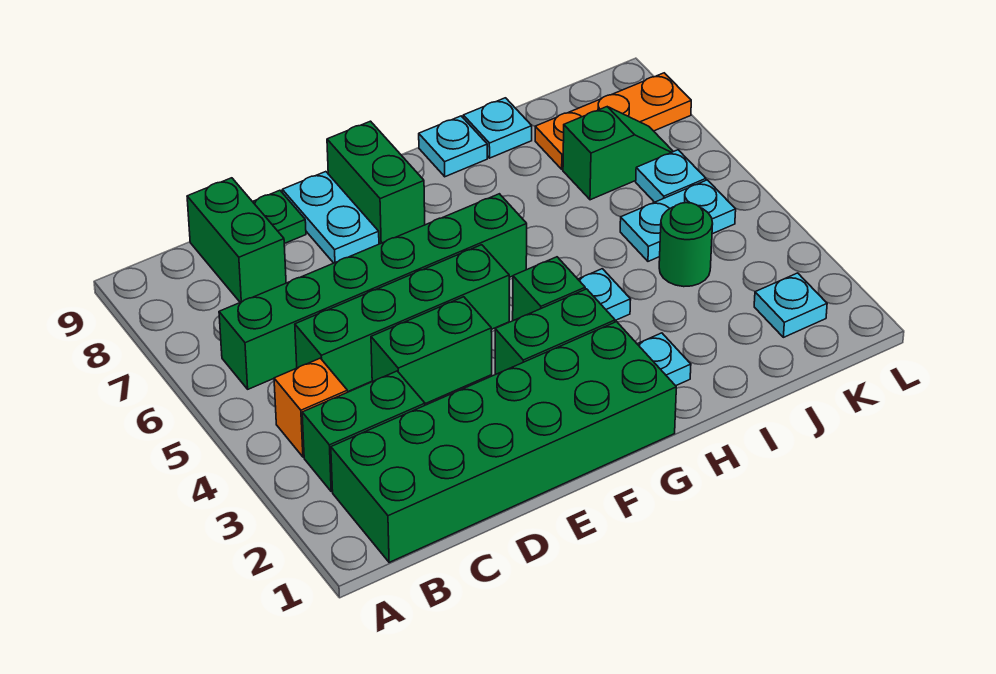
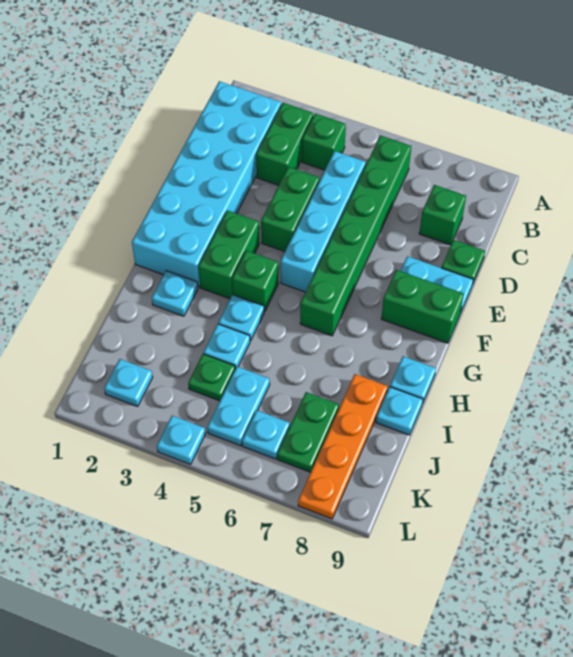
green brick B1:G2 level 1 -> cyan brick B1:G2 level 1
orange brick B4 level 1 -> green brick B4 level 1
green brick C5:F5 level 1 -> cyan brick C5:F5 level 1
green brick C8:C9 level 1 -> green brick C8 level 1
none -> cyan plate I4 level 1
green round brick J4 level 1 -> green plate J4 level 1
green slope J7:K7 level 1 top J -> green plate J7:K7 level 1
orange plate J8:L8 level 1 -> orange plate I8:L8 level 1
none -> cyan plate L4 level 1

